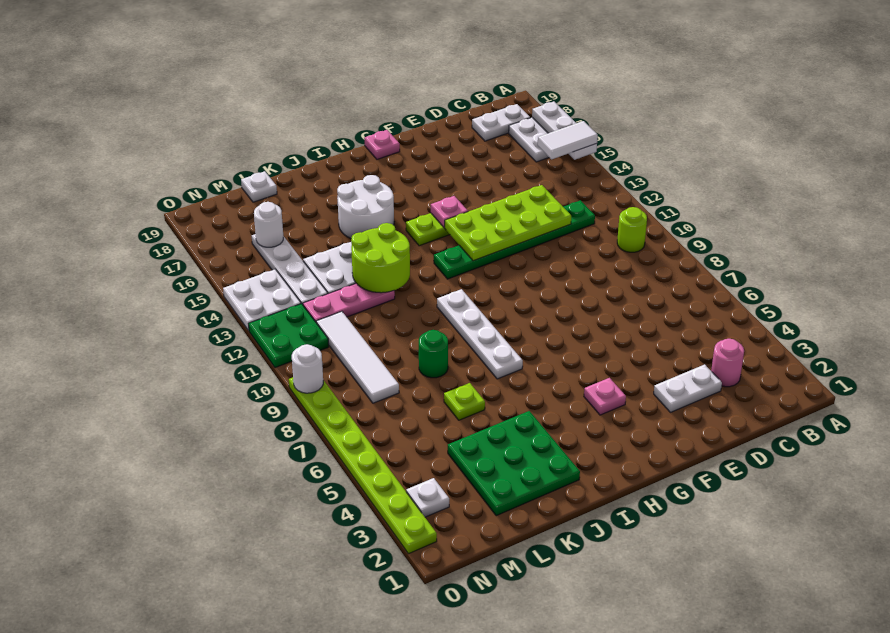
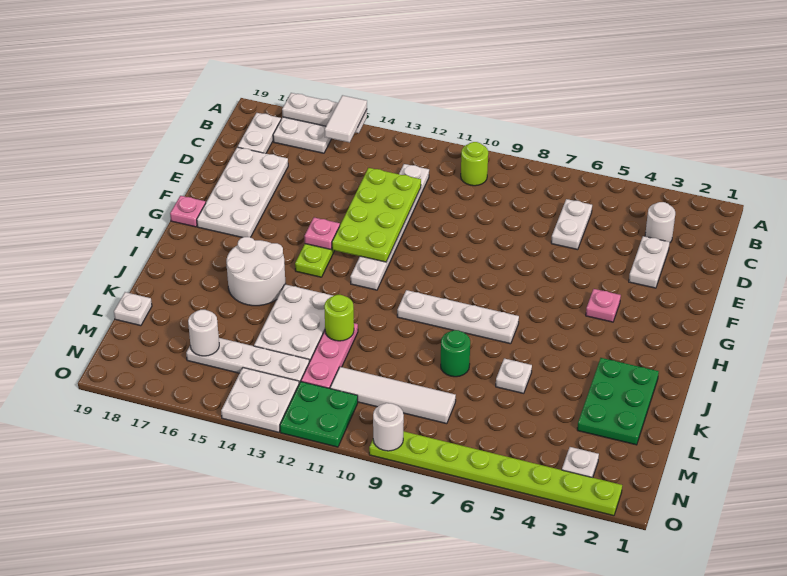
pink round brick C3 level 1 -> white round brick C3 level 1
none -> white plate C6:D6 level 1
green plate C12:H12 level 1 -> white plate C12:H12 level 1
none -> white plate D17:G18 level 1
green plate J2:L4 level 1 -> green plate J2:L3 level 1
lime round brick J12:K13 level 2 -> lime round brick K12 level 2
lime plate K6 level 1 -> white plate K6 level 1

